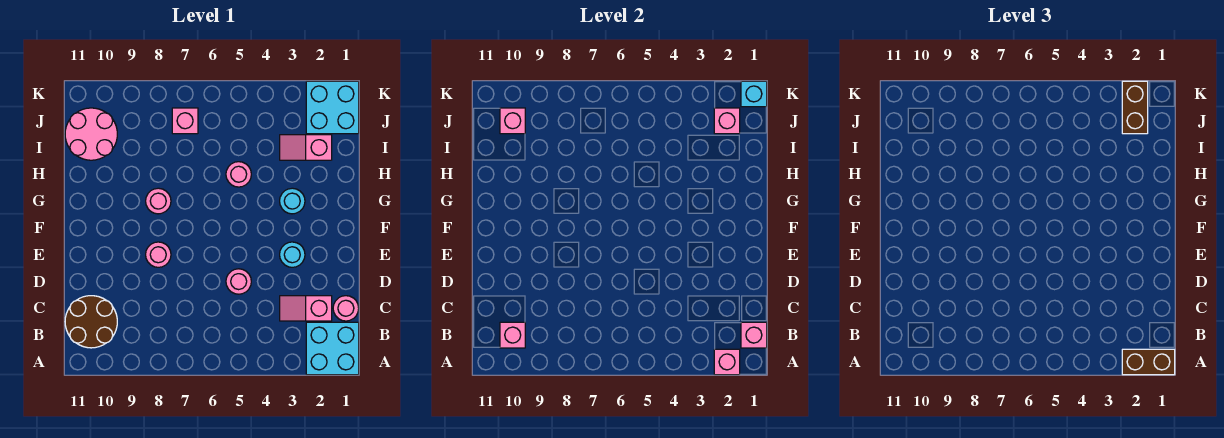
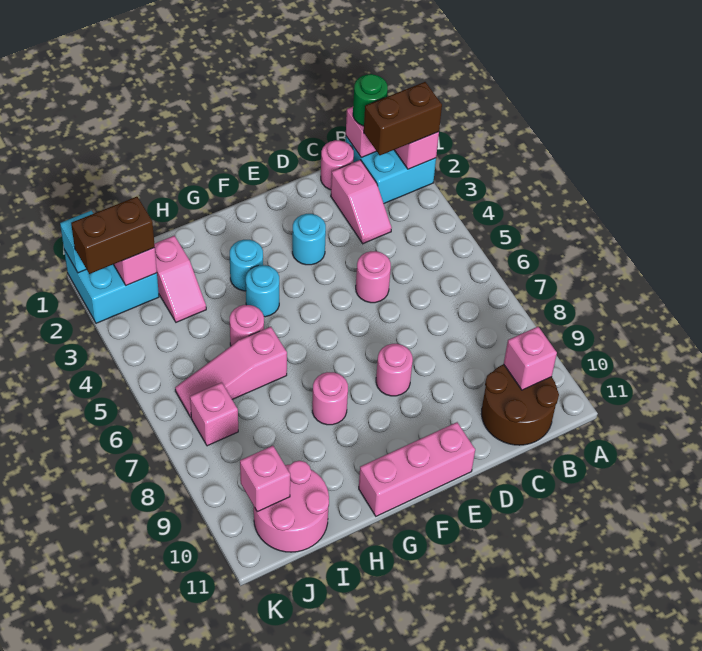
brown brick A1:A2 level 3 -> brown brick A2:B2 level 3
none -> green round brick B1 level 3
none -> pink brick E11:G11 level 1
none -> cyan round brick G4 level 1
none -> pink slope H6:J6 level 1 top H

